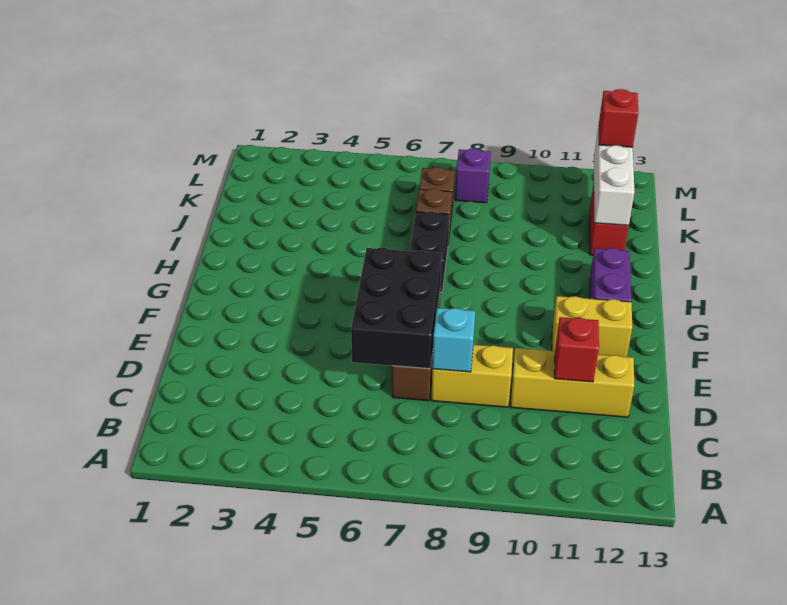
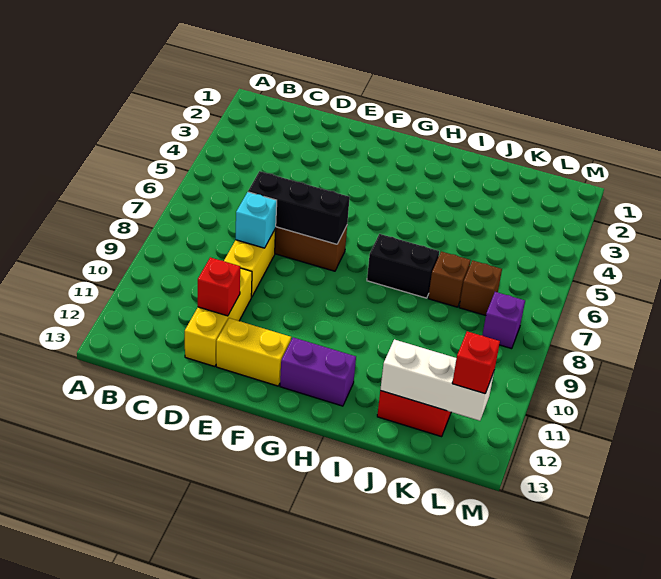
black brick D6:F7 level 2 -> black brick D7:F7 level 2
yellow brick F11:F12 level 1 -> yellow brick E12:F12 level 1

